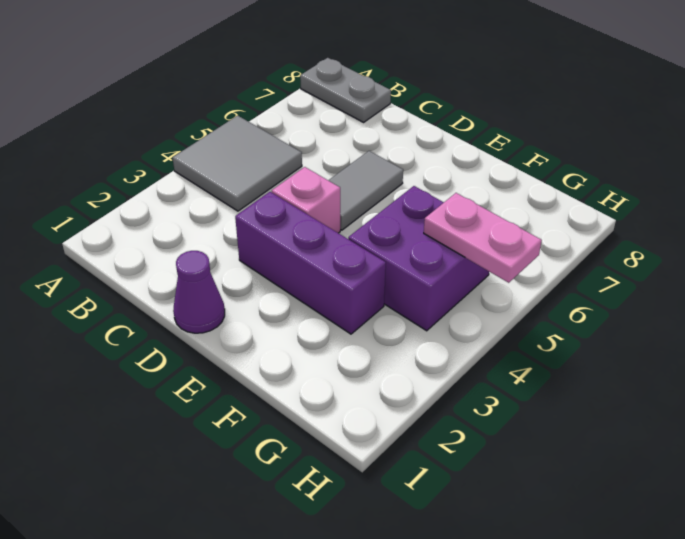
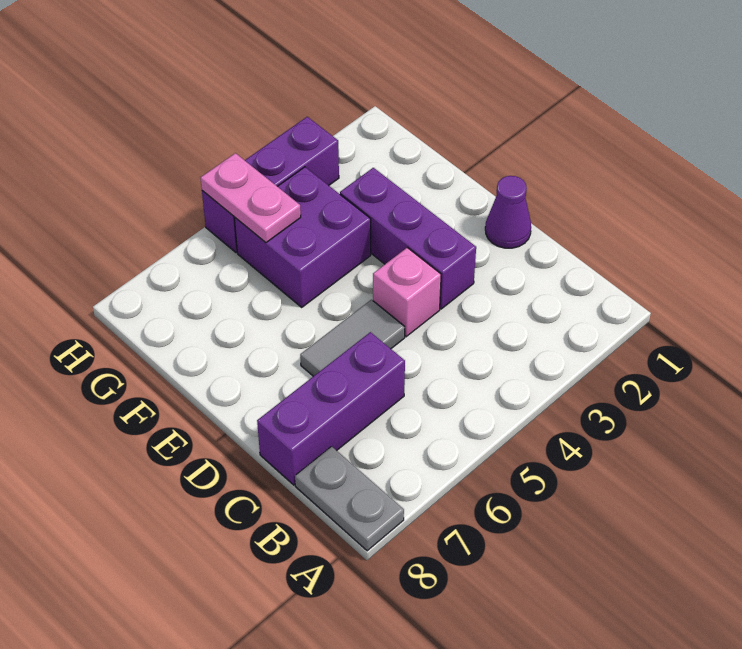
grey tile A4:B5 level 1 -> none
none -> purple brick C6:C8 level 1
none -> purple brick H3:H5 level 1

